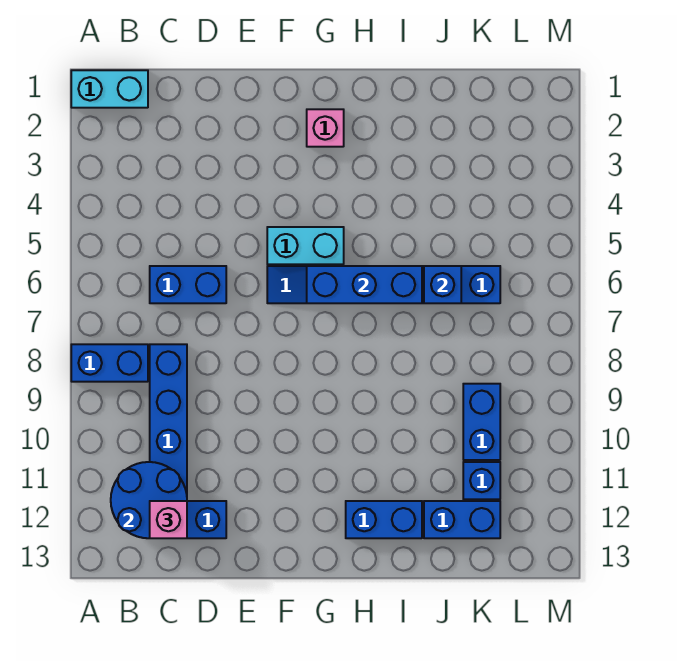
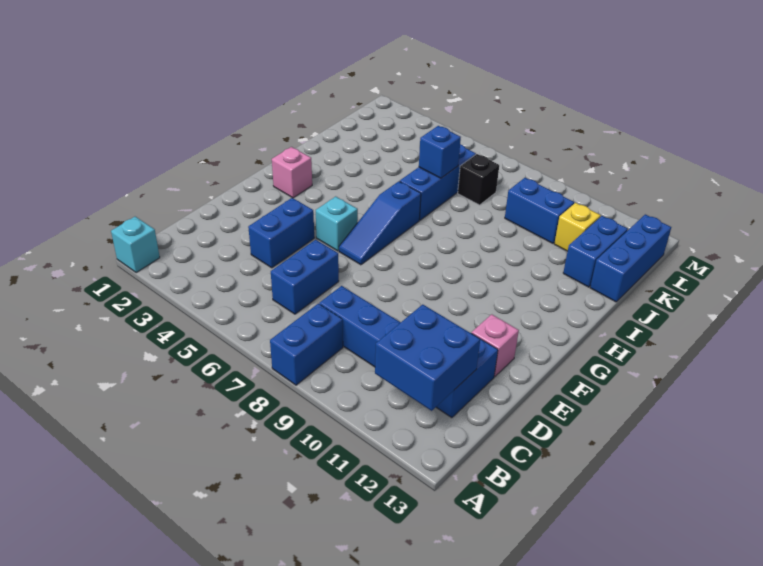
cyan brick A1:B1 level 1 -> cyan brick A1 level 1
blue round brick B11:C12 level 2 -> blue brick B11:C12 level 2
pink brick C12 level 3 -> pink brick E12 level 1
cyan brick F5:G5 level 1 -> cyan brick F5 level 1
blue brick G6:I6 level 2 -> blue brick J13:L13 level 1
blue brick H12:I12 level 1 -> blue brick D4:E4 level 1
none -> black brick K7 level 1
blue brick K11 level 1 -> yellow brick K11 level 1

